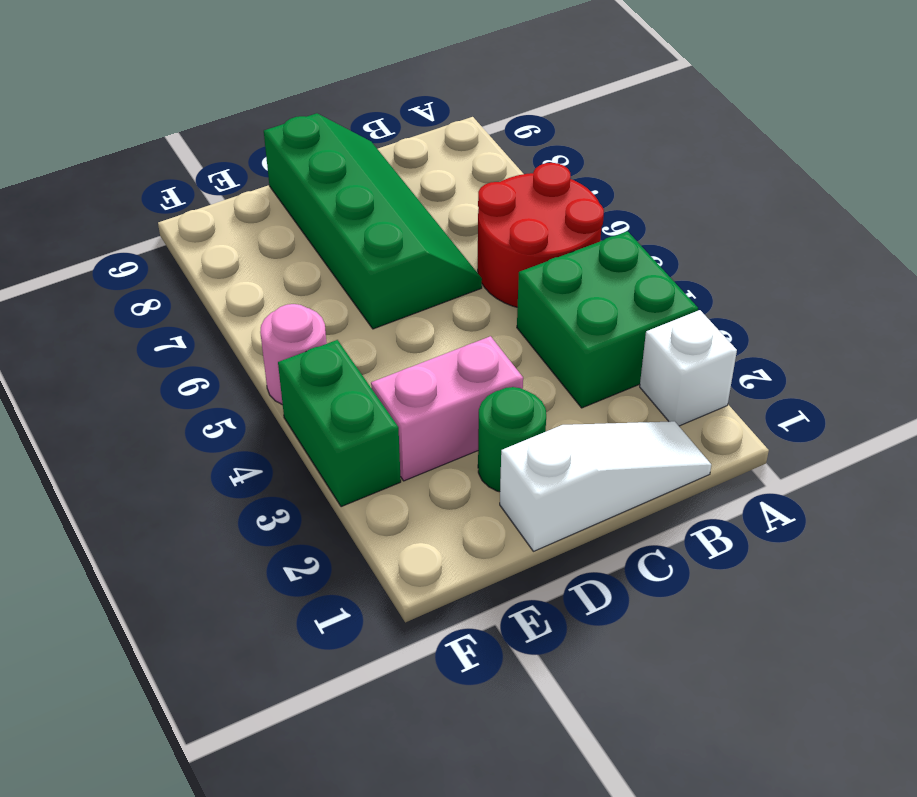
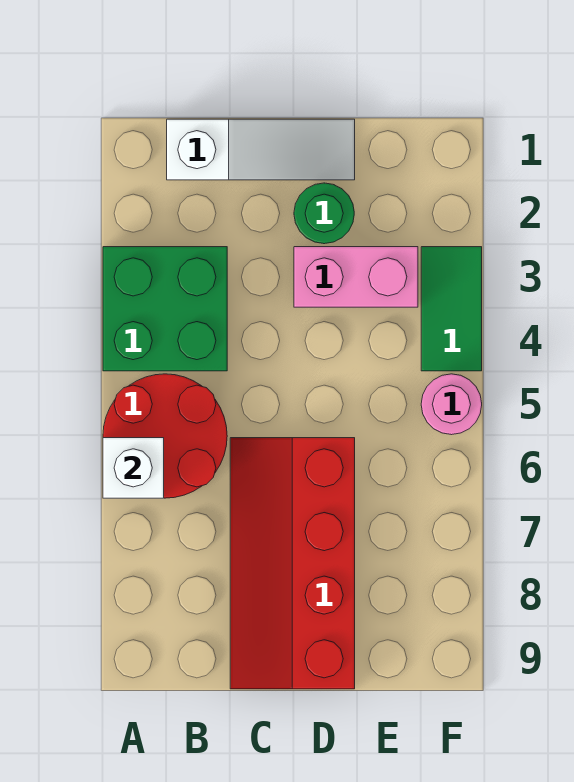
white brick A2 level 1 -> white brick A6 level 2
white slope B1:D1 level 1 top D -> white slope B1:D1 level 1 top B
green slope C6:D9 level 1 top D -> red slope C6:D9 level 1 top D
green brick F3:F4 level 1 -> green tile F3:F4 level 1

